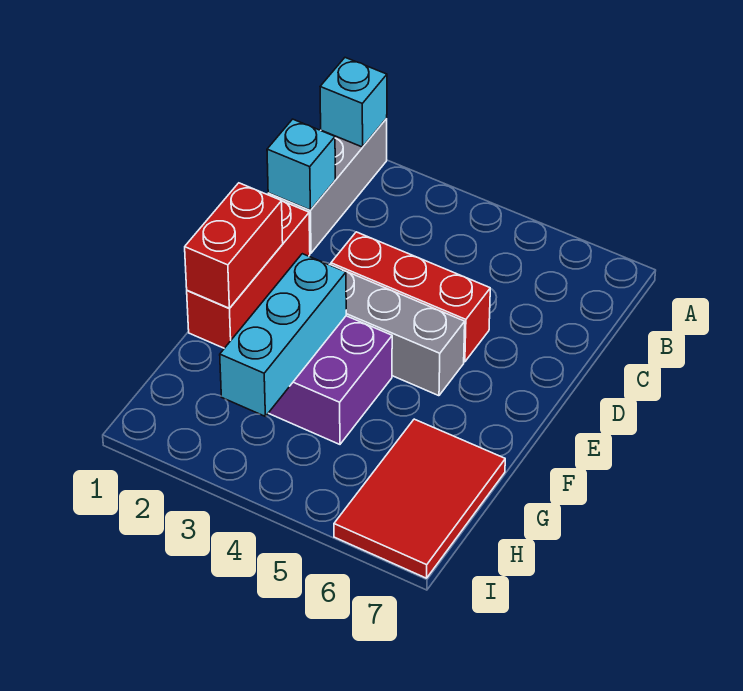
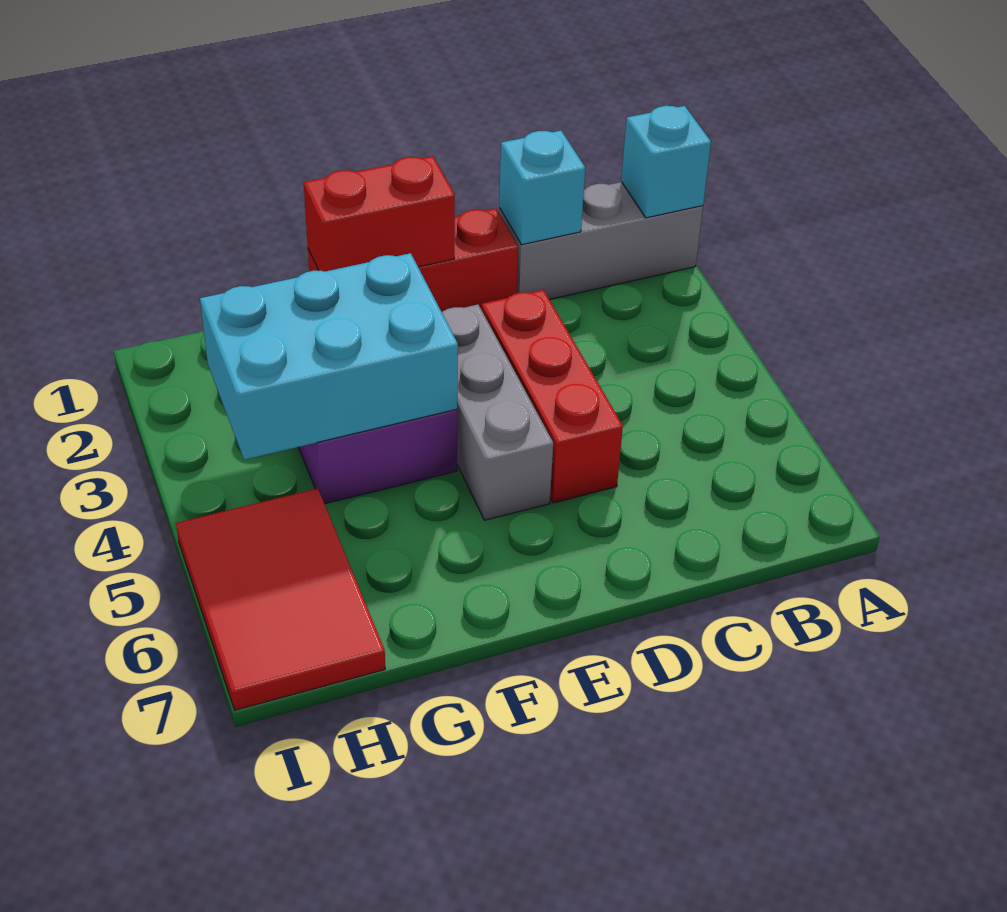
cyan brick F3:H3 level 2 -> cyan brick F3:H4 level 2
red tile G6:I7 level 1 -> red tile H5:I7 level 1

